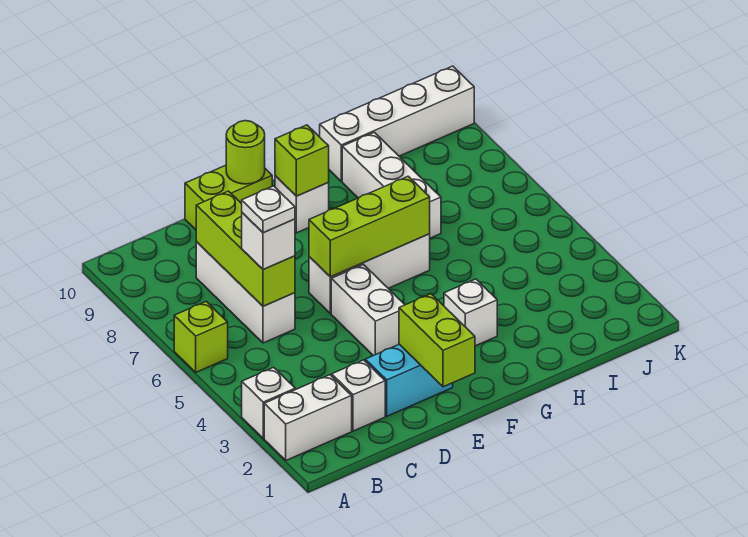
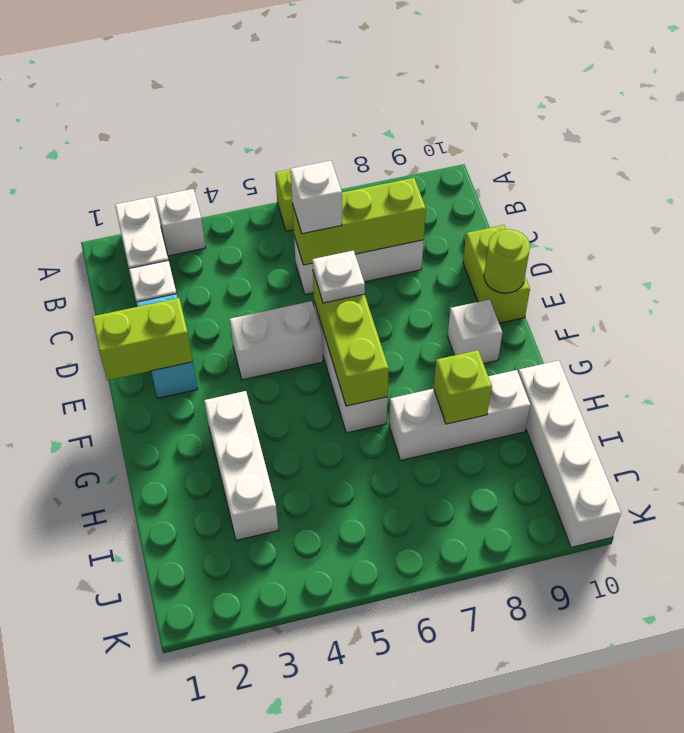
white plate C6 level 4 -> white plate E6 level 3
lime brick F9 level 2 -> lime brick H8 level 2
white brick G3 level 1 -> white brick G3:I3 level 1

